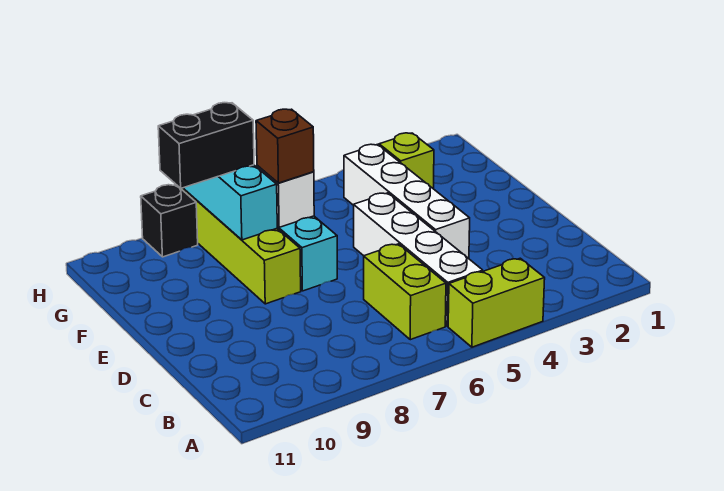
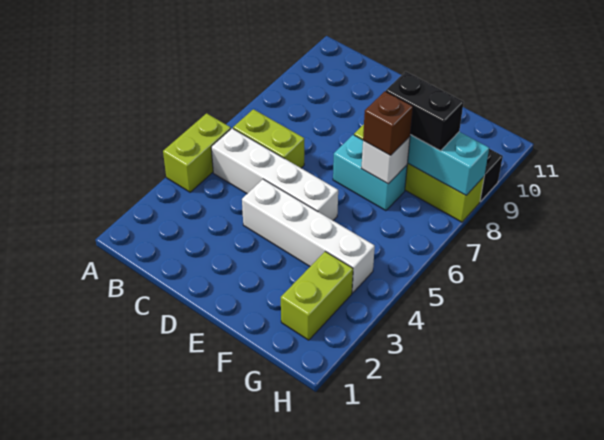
lime brick G3 level 1 -> lime brick G2:G3 level 1
black brick G8:G9 level 3 -> black brick F8:G8 level 3

